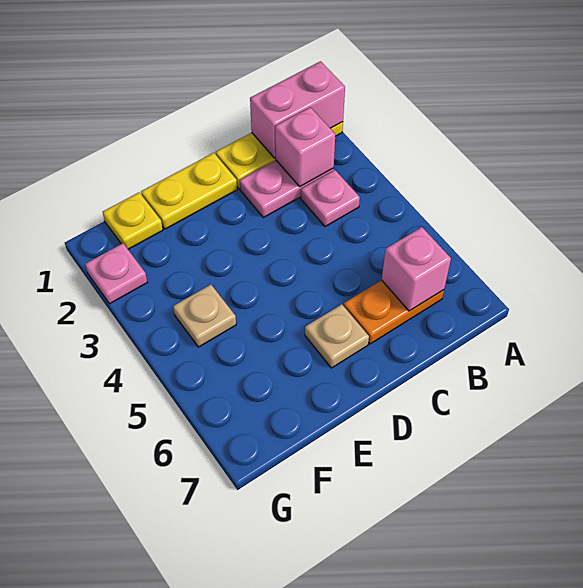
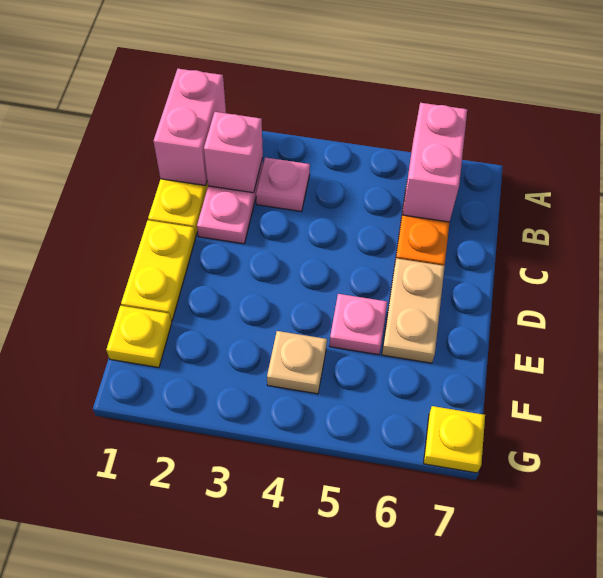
pink brick B6 level 2 -> pink brick A6:B6 level 2
tan plate D6 level 1 -> tan plate D6:E6 level 1
pink plate G2 level 1 -> pink plate E5 level 1
none -> yellow plate G7 level 1

